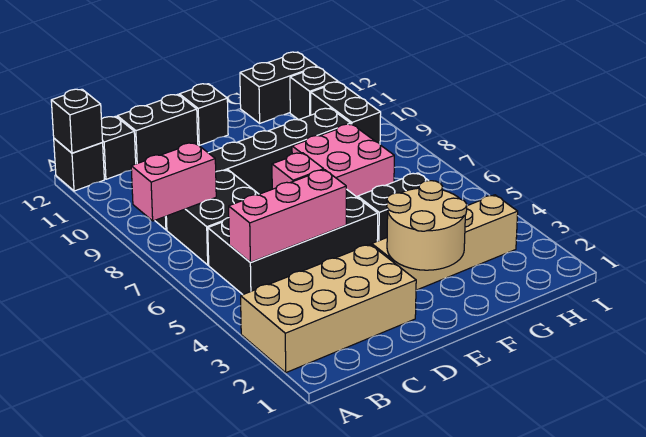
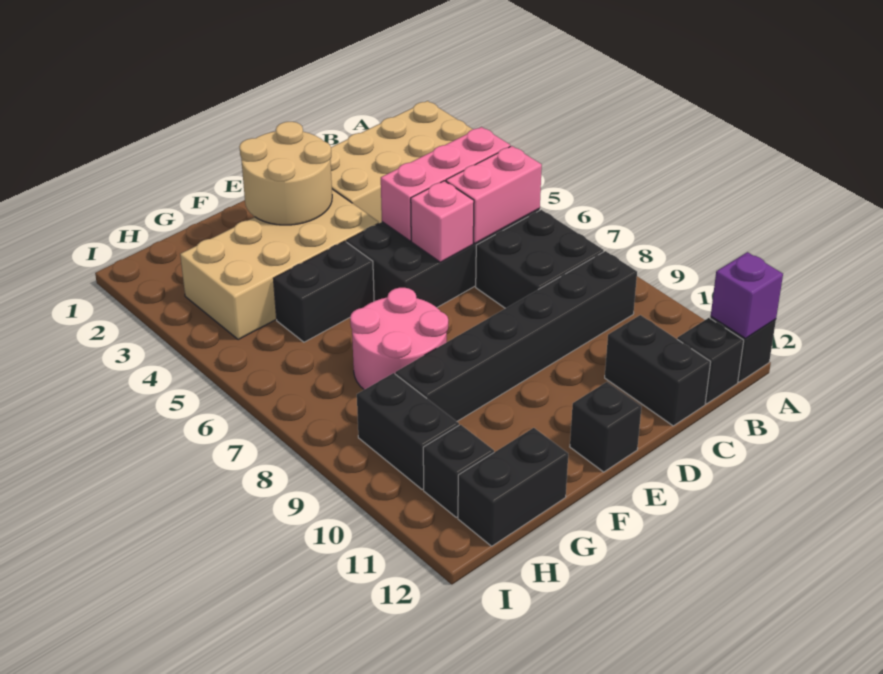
pink brick A8:B8 level 2 -> pink brick B6:C6 level 2
black brick A12 level 2 -> purple brick A12 level 2
black brick C12:D12 level 1 -> black brick C11:C12 level 1
tan brick E3:H3 level 1 -> tan brick E3:H4 level 1
pink brick F7:G8 level 1 -> pink round brick F7:G8 level 1

